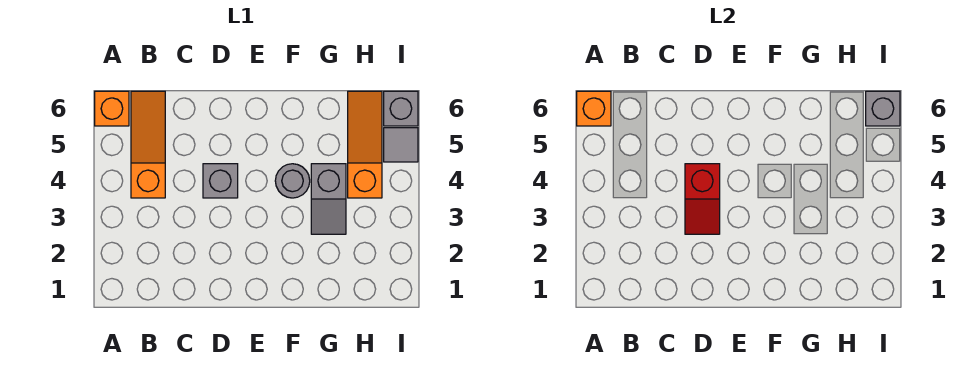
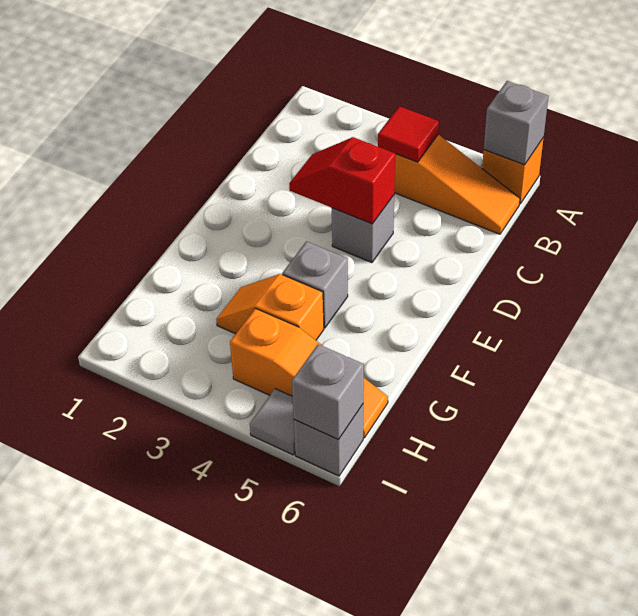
orange brick A6 level 2 -> grey brick A6 level 2
none -> red tile B4 level 2
grey round brick F4 level 1 -> grey brick F4 level 1
grey slope G3:G4 level 1 top 4 -> orange slope G3:G4 level 1 top 4

